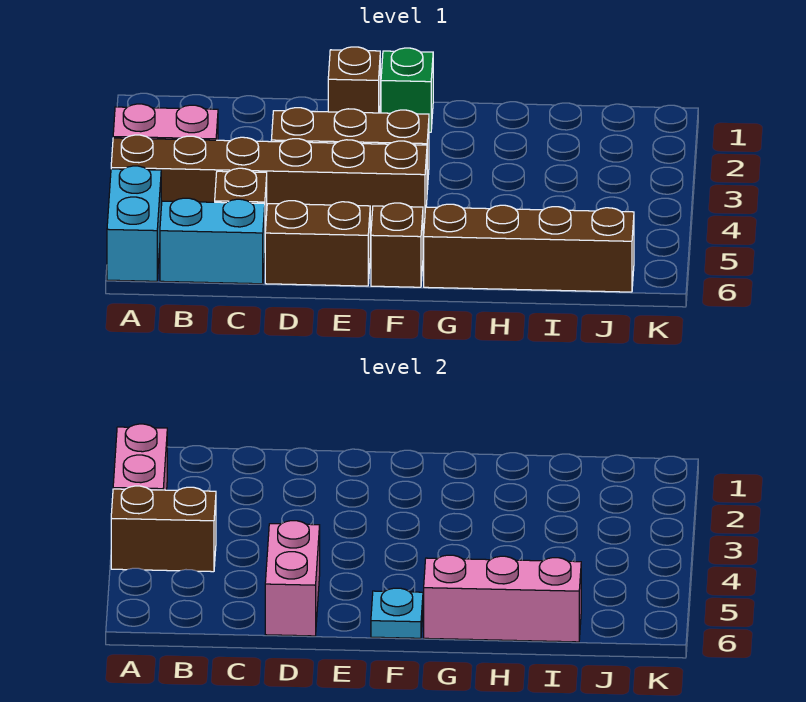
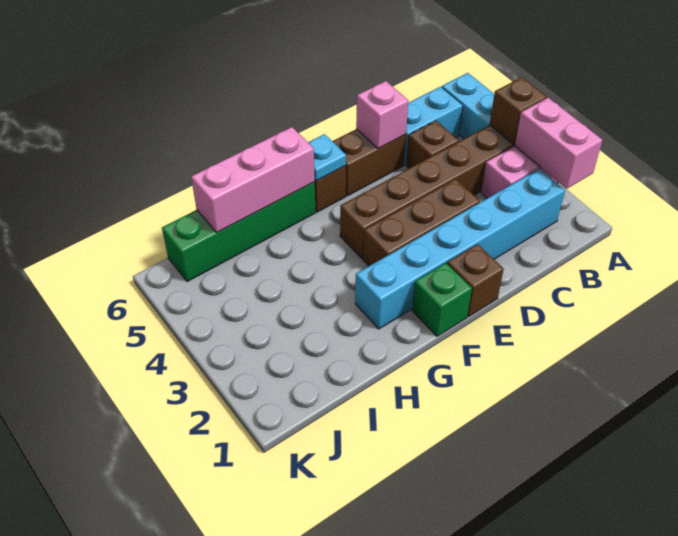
brown brick A4:B4 level 2 -> brown brick A4 level 2
none -> cyan brick B2:G2 level 1
pink brick D5:D6 level 2 -> pink brick D6 level 2
brown brick G6:J6 level 1 -> green brick G6:J6 level 1

